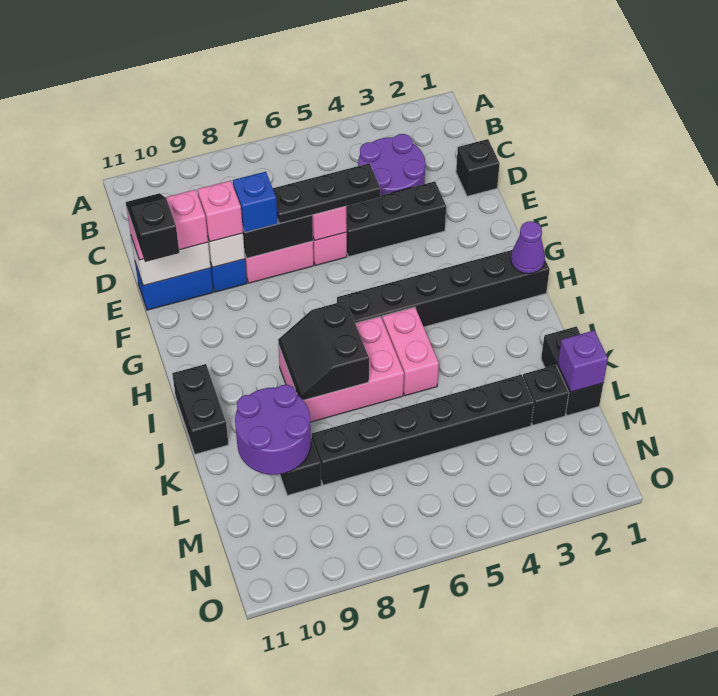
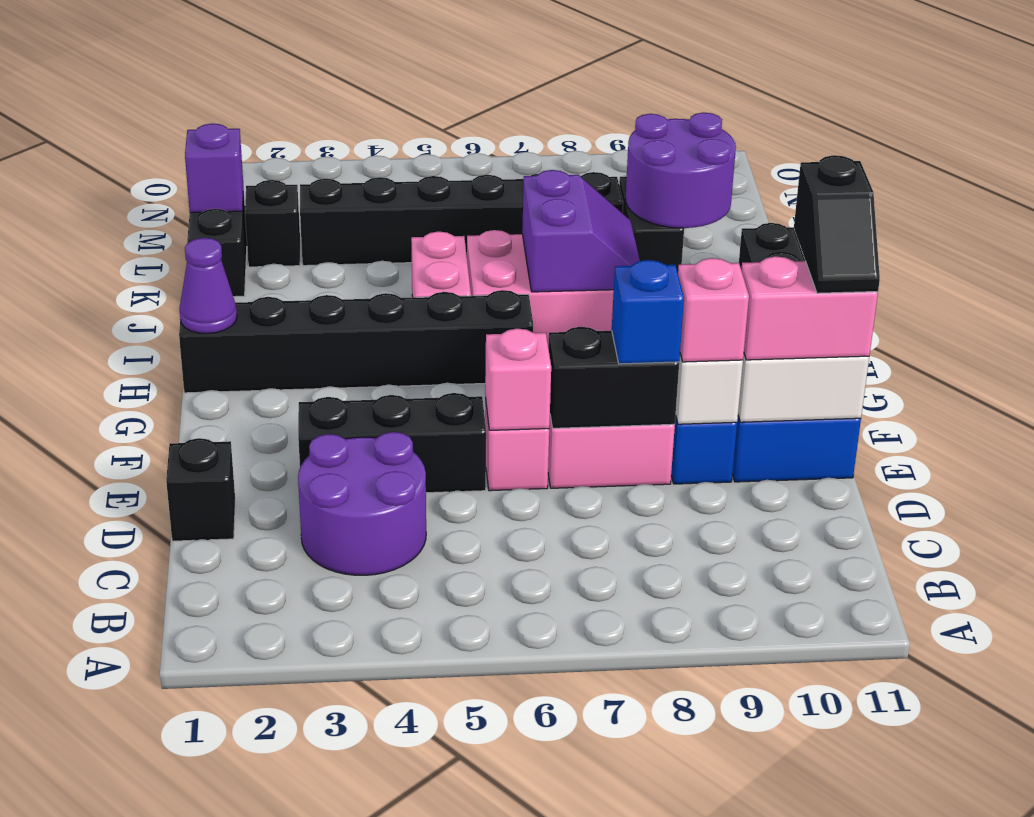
black plate E5:E7 level 3 -> none
black slope I7:J8 level 2 top 7 -> purple slope I7:J8 level 2 top 7

